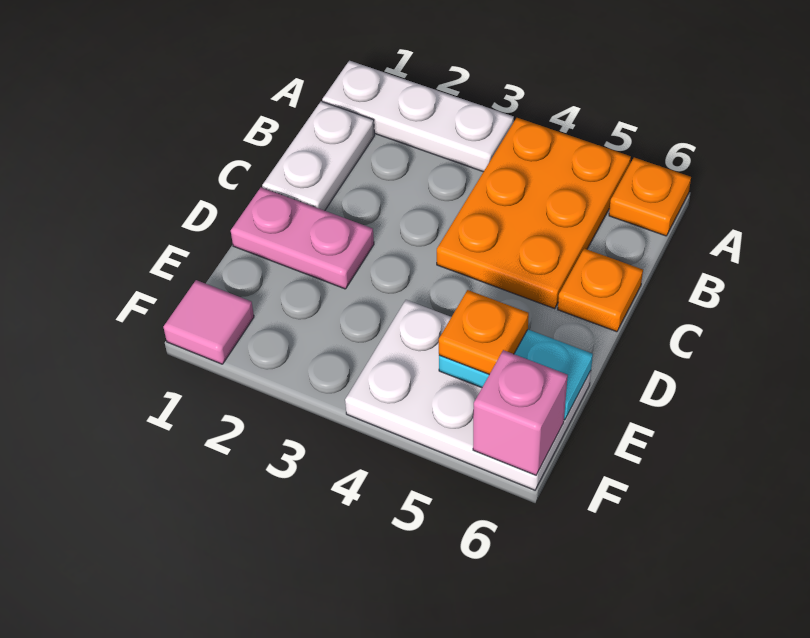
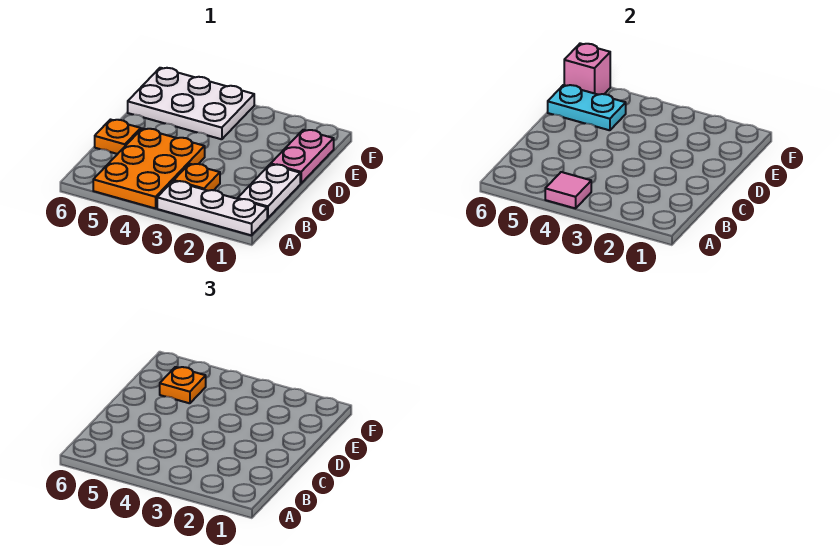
orange plate A6 level 1 -> orange plate B3 level 1
pink plate D1:D2 level 1 -> pink plate D1:E1 level 1
pink tile F1 level 1 -> pink tile A4 level 2

